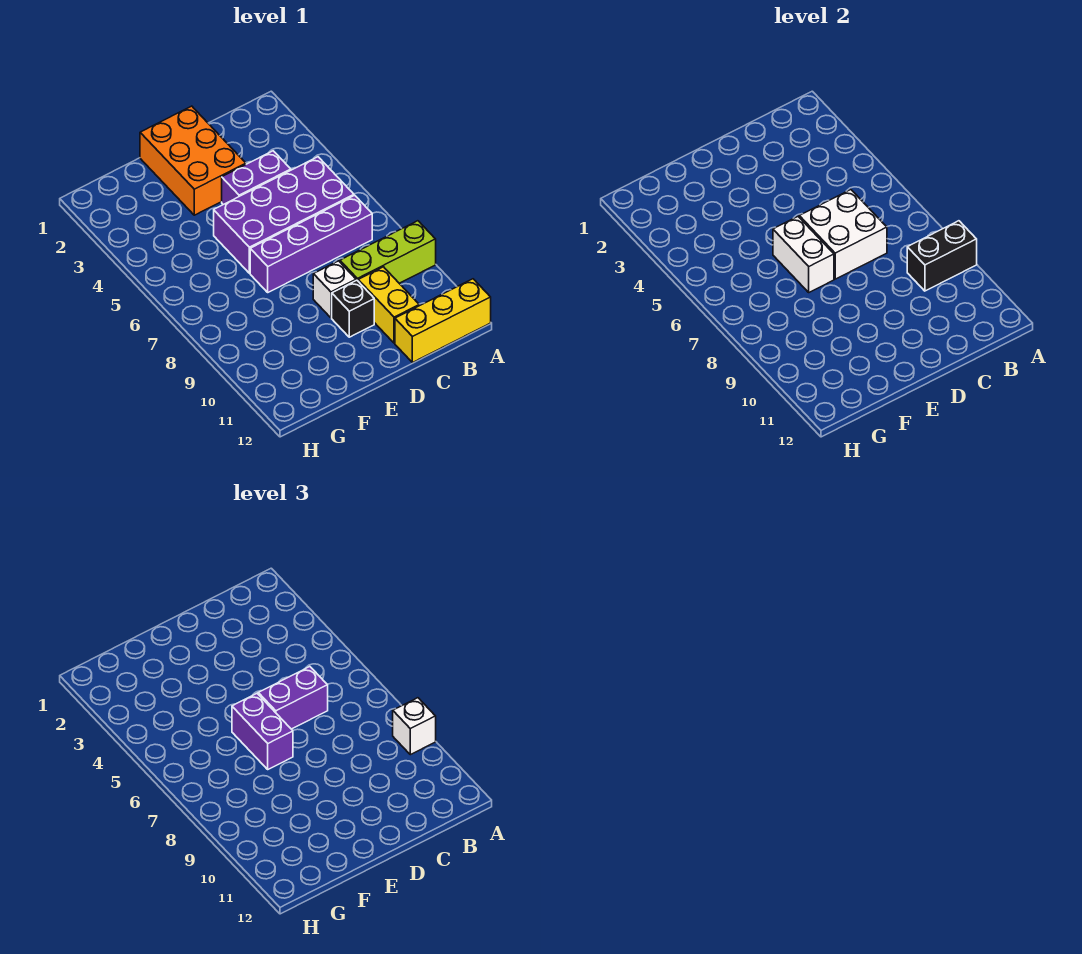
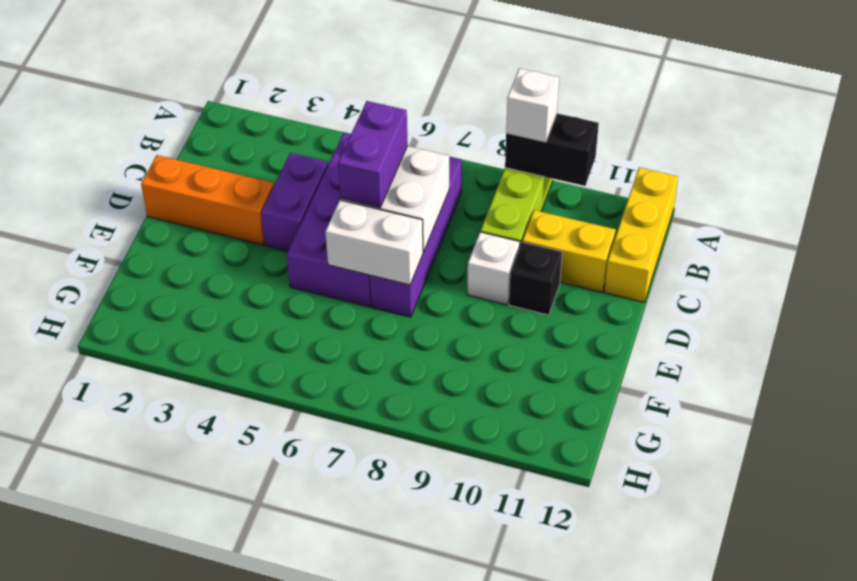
black brick A9:B9 level 2 -> black brick A9:A10 level 2
orange brick D1:E3 level 1 -> orange brick D1:D3 level 1
purple brick E6:E7 level 3 -> none

